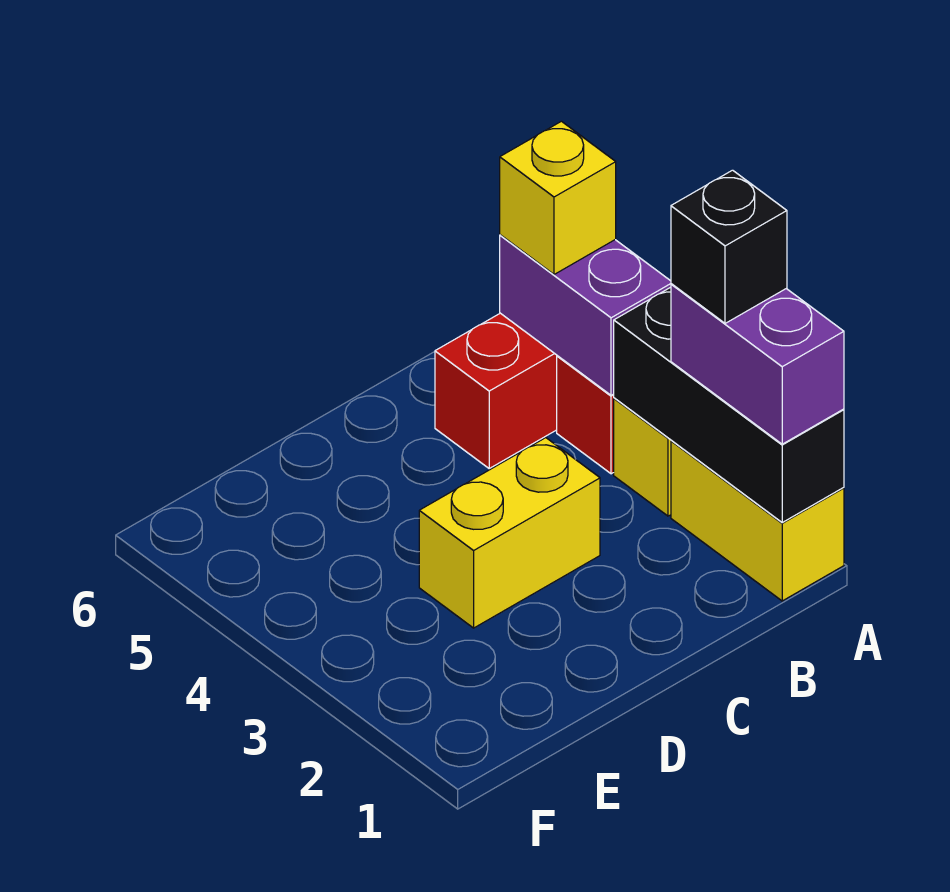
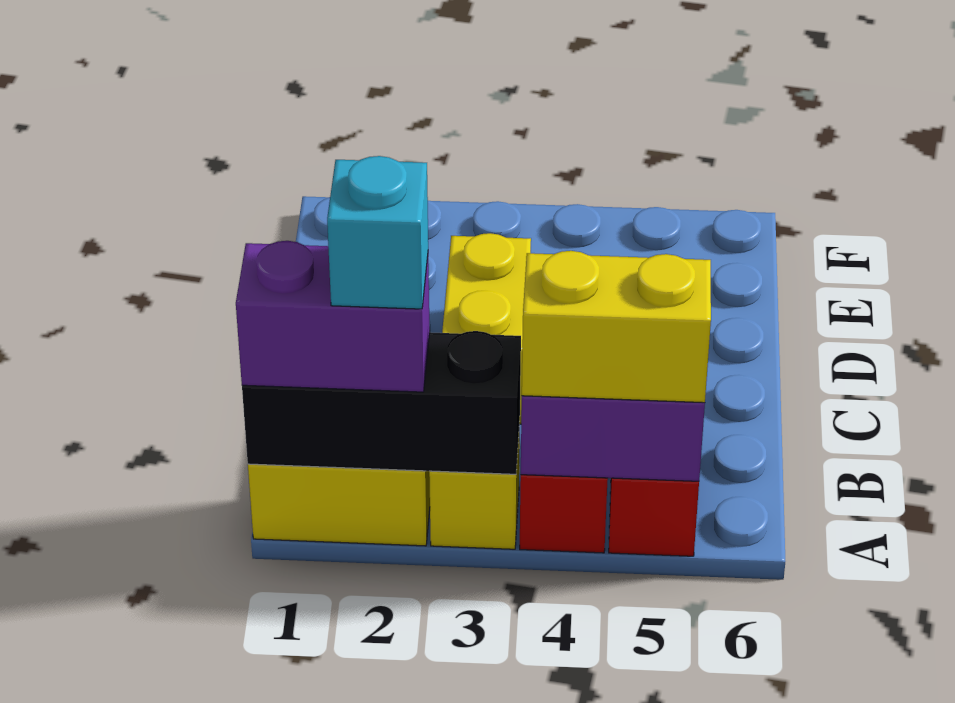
black brick A2 level 4 -> cyan brick A2 level 4
yellow brick A5 level 3 -> yellow brick A4:A5 level 3

